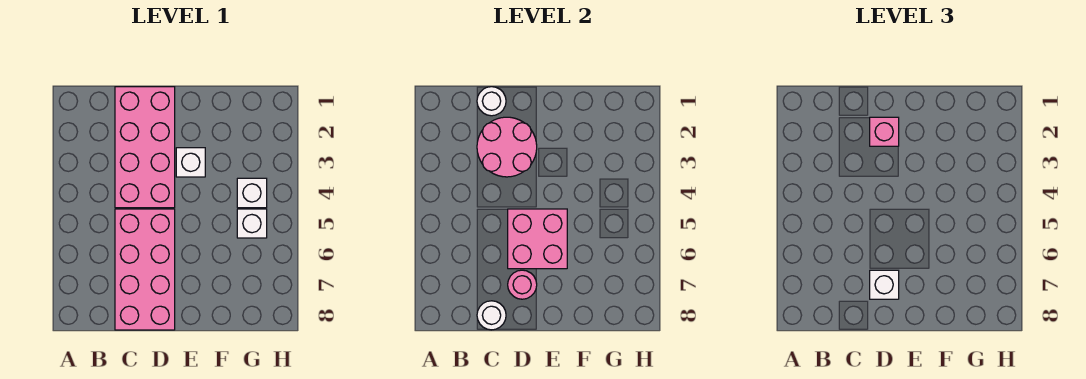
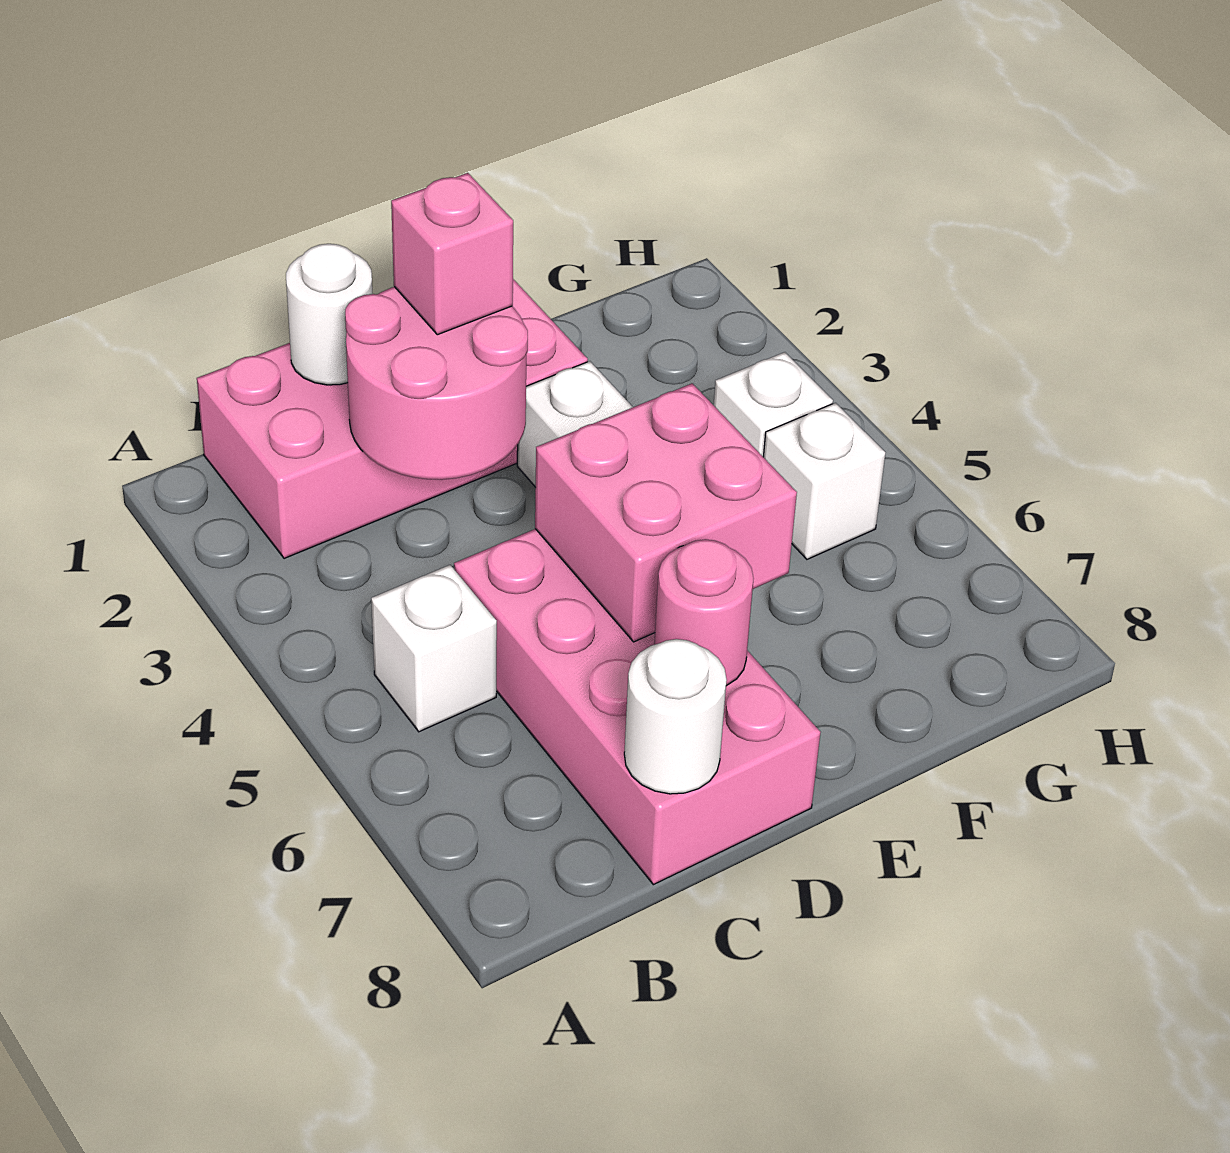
pink brick C1:D4 level 1 -> pink brick B1:E2 level 1
white brick D7 level 3 -> white brick B5 level 1

